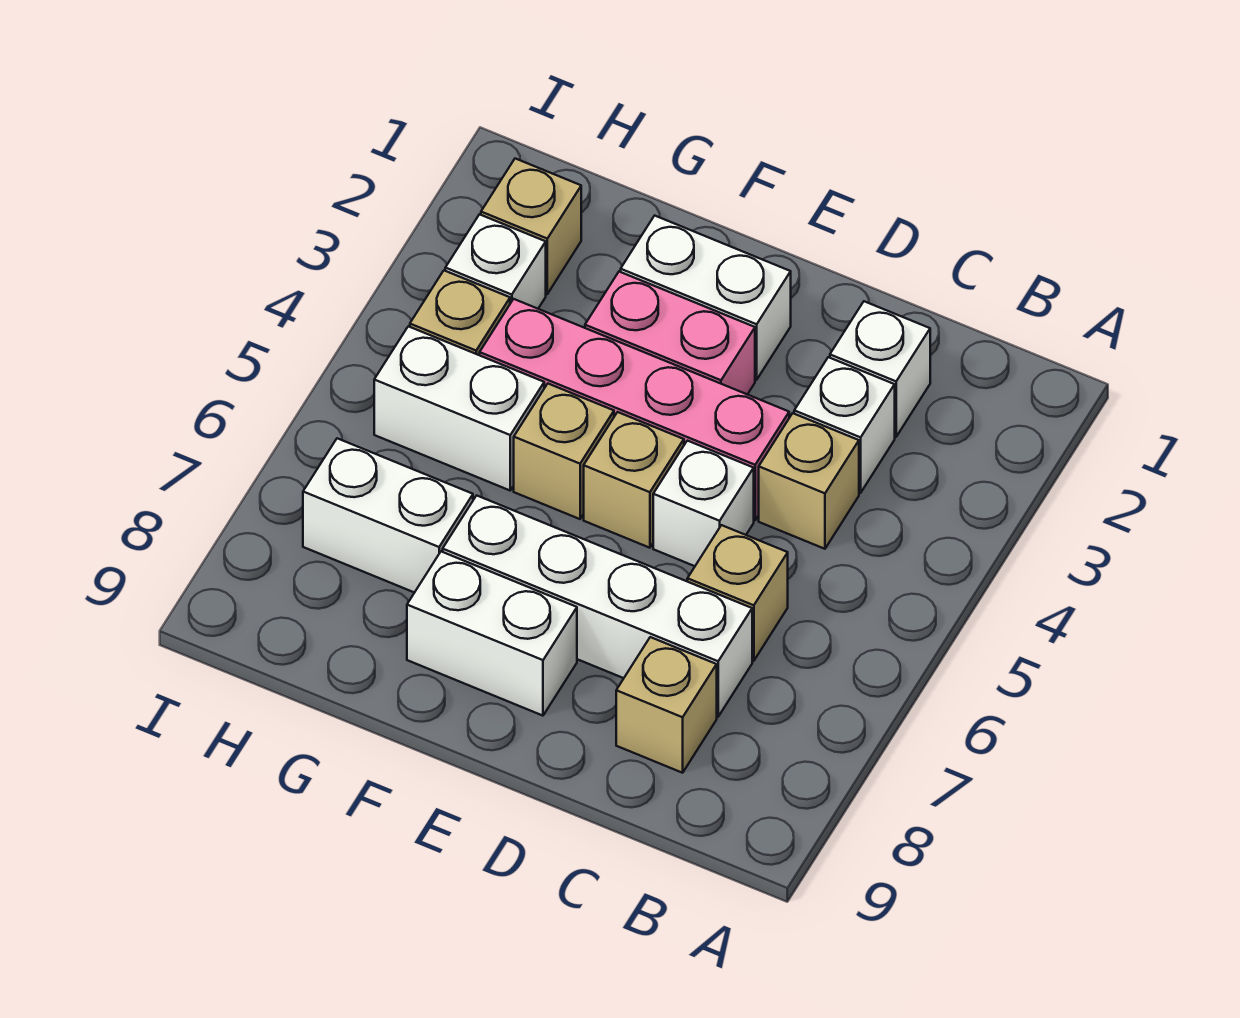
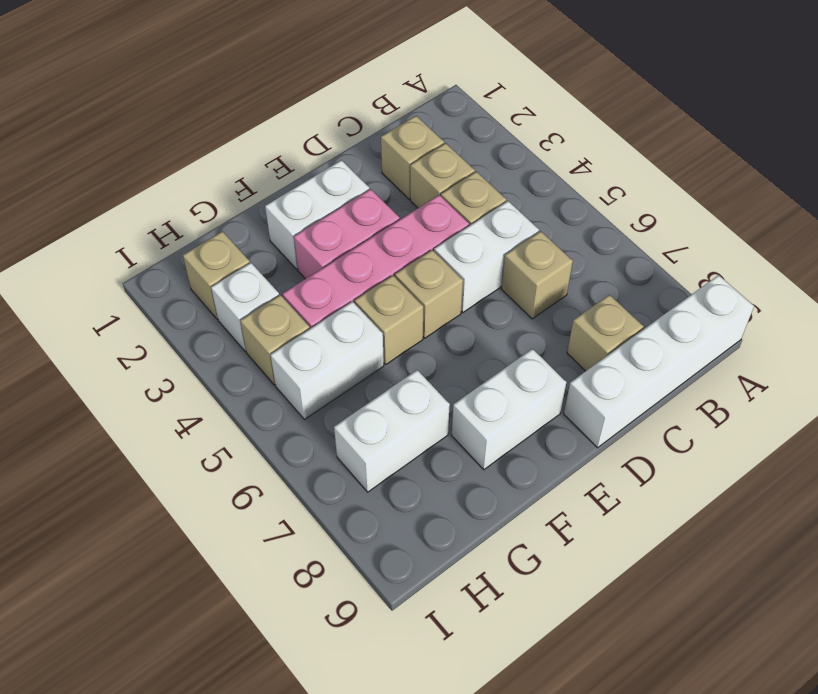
white brick C2 level 1 -> tan brick C2 level 1
white brick C3 level 1 -> tan brick C3 level 1
white brick C7:F7 level 1 -> white brick A9:D9 level 1
white brick D5 level 1 -> white brick C5:D5 level 1

